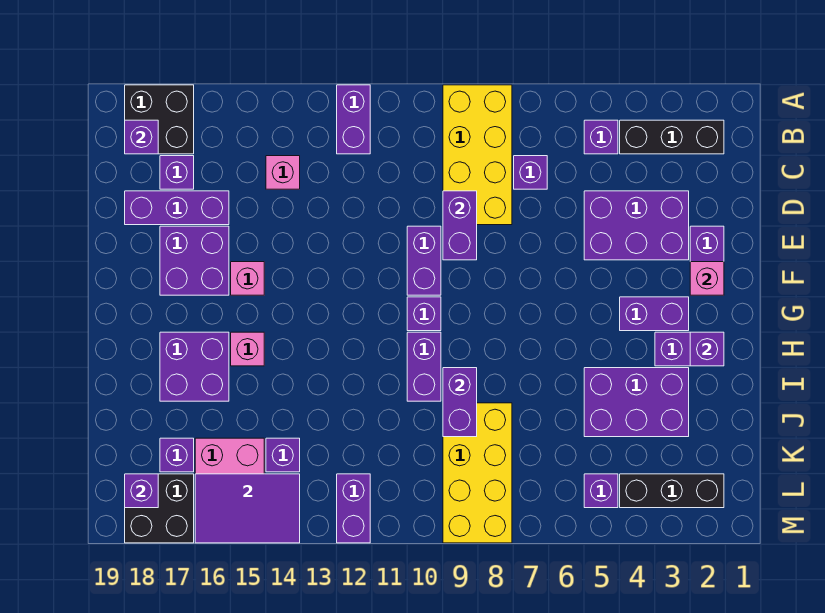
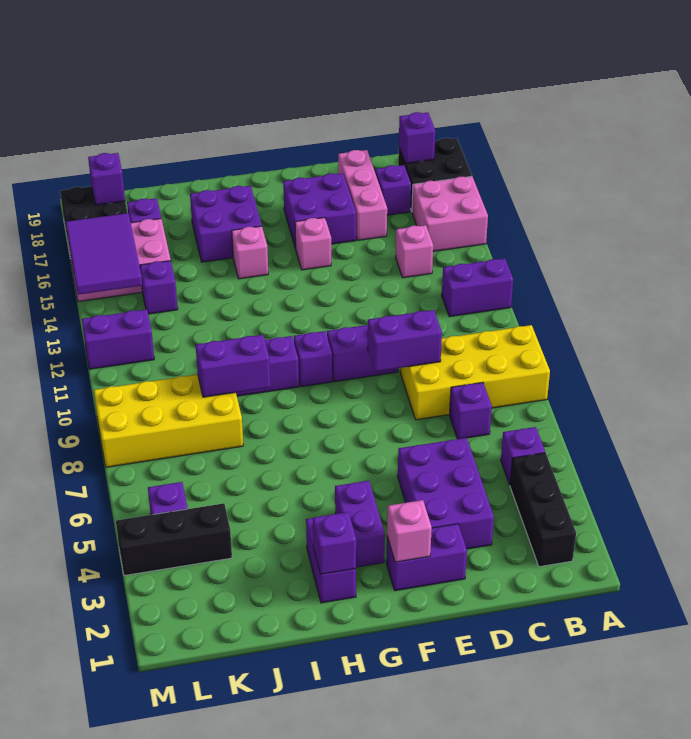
none -> pink brick A15:B16 level 1
purple brick D16:D18 level 1 -> pink brick D16:D18 level 1
purple brick I3:J5 level 1 -> none
black brick L2:L4 level 1 -> black brick K4:M4 level 1

